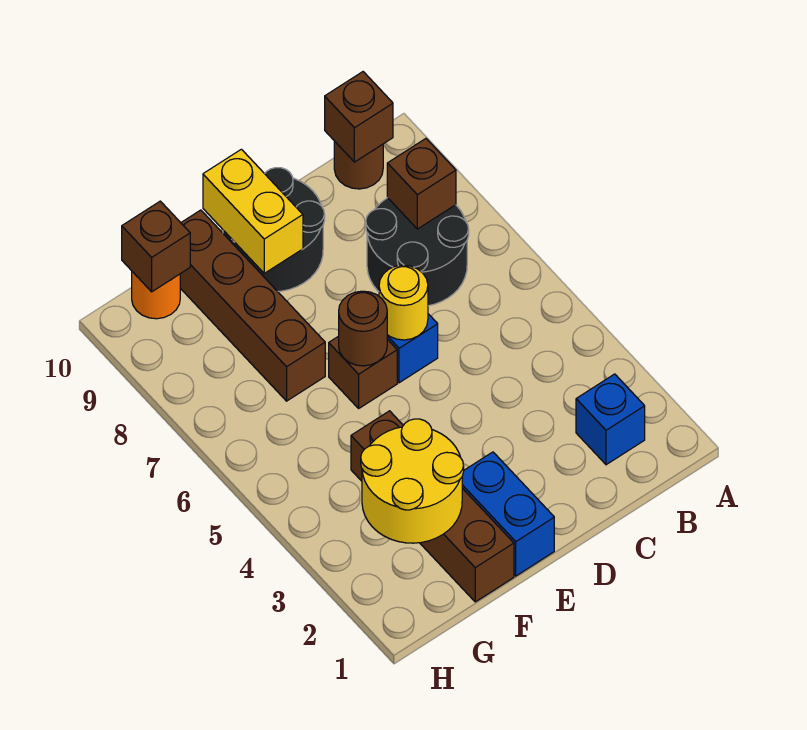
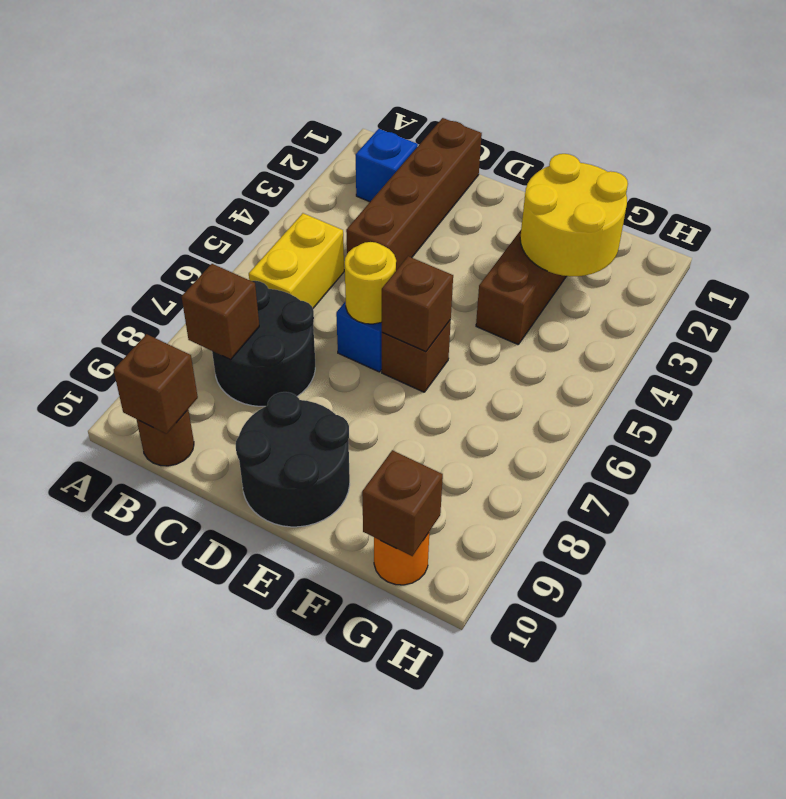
blue brick E1:E2 level 1 -> none
brown round brick E6 level 2 -> brown brick E6 level 2
yellow brick E9:E10 level 2 -> yellow brick B5:B6 level 1
brown brick F7:F10 level 1 -> brown brick C1:C4 level 1

